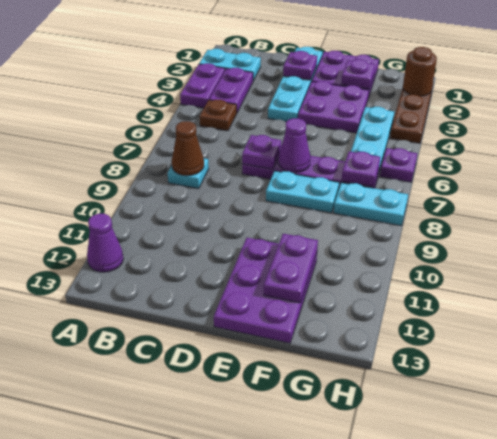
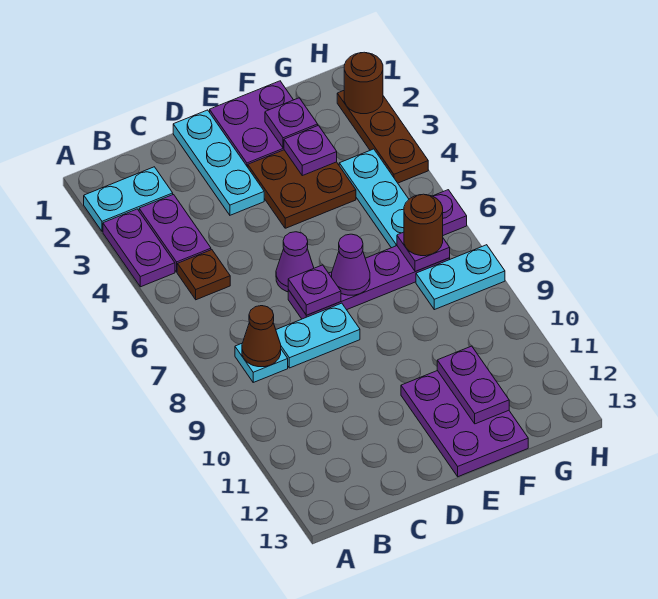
purple cone A12 level 1 -> purple cone D6 level 1
cyan plate D1:D4 level 1 -> cyan plate D1:D3 level 1
purple plate D2 level 2 -> purple plate F3 level 2
purple plate E3:F4 level 1 -> brown plate E3:F4 level 1
cyan plate E8:F8 level 1 -> cyan plate C8:D8 level 1
none -> brown round brick G7 level 3

